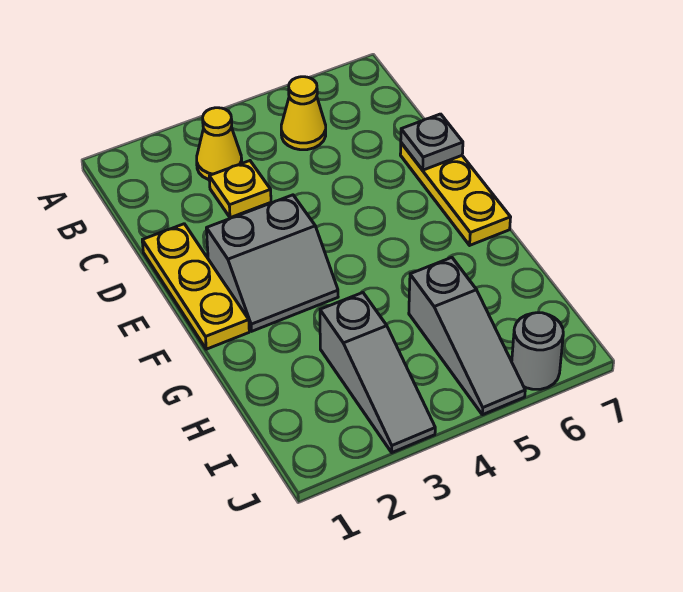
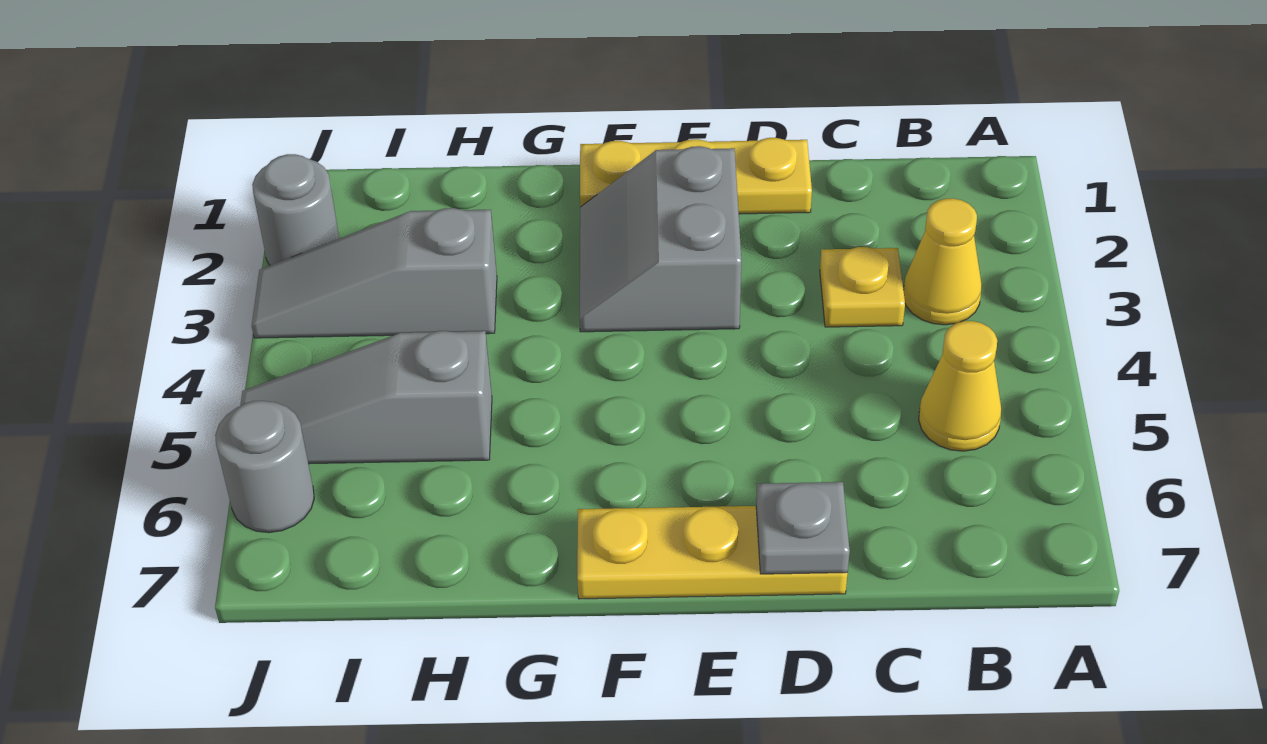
none -> grey round brick J2 level 1

